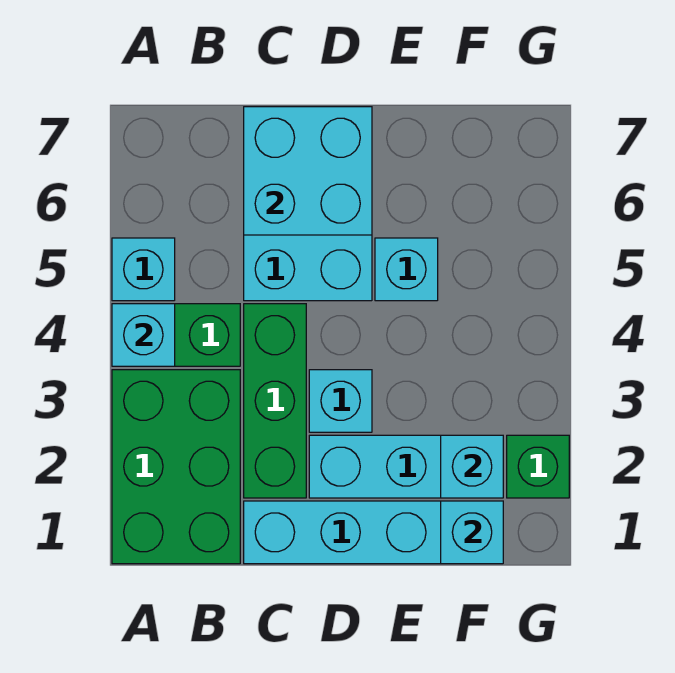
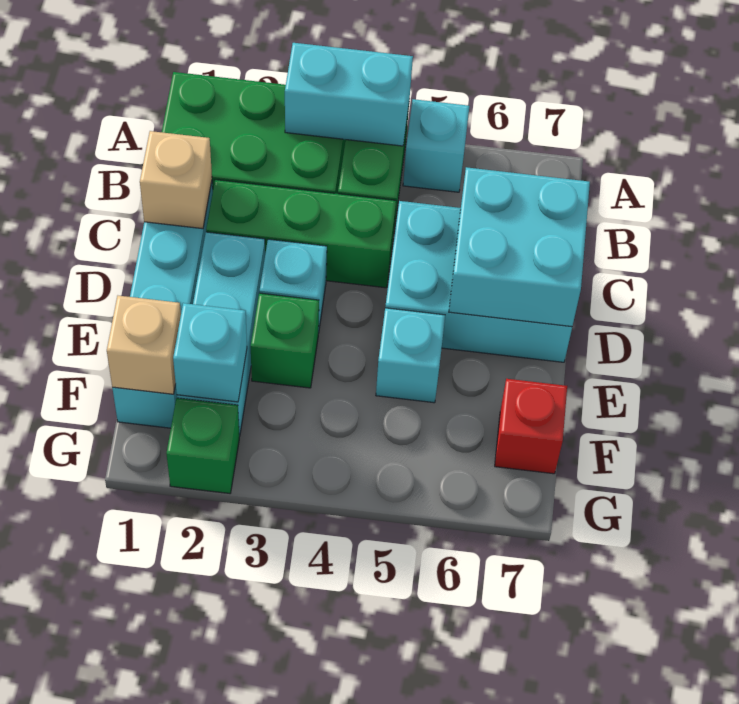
cyan brick A4 level 2 -> cyan brick A3:A4 level 2
none -> tan brick C1 level 2
none -> green brick E3 level 1
cyan brick F1 level 2 -> tan brick F1 level 2
none -> red brick F7 level 1

